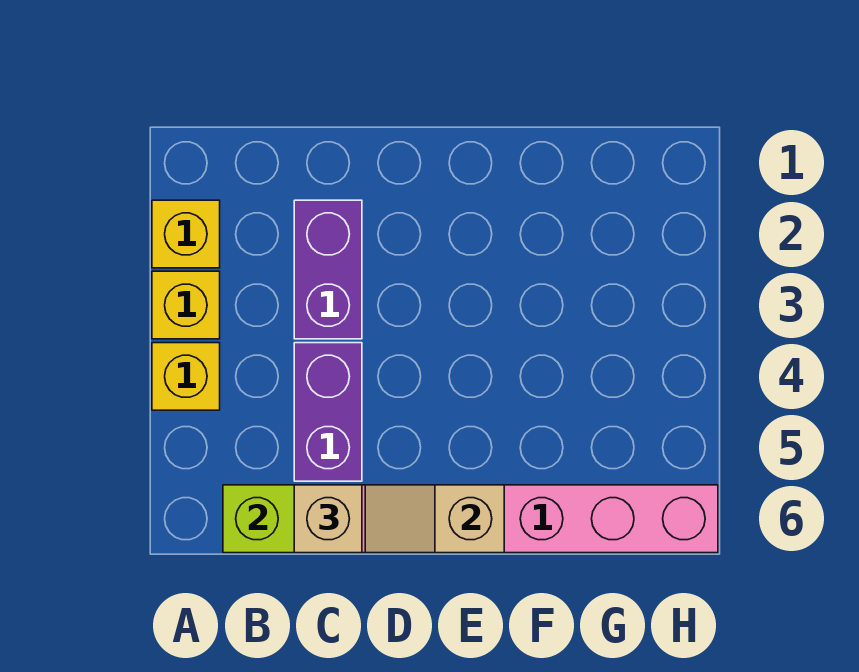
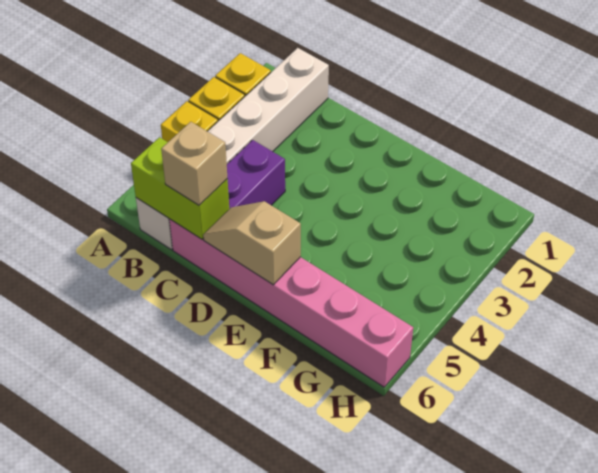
none -> white brick B1:B6 level 1
purple brick C2:C3 level 1 -> none

